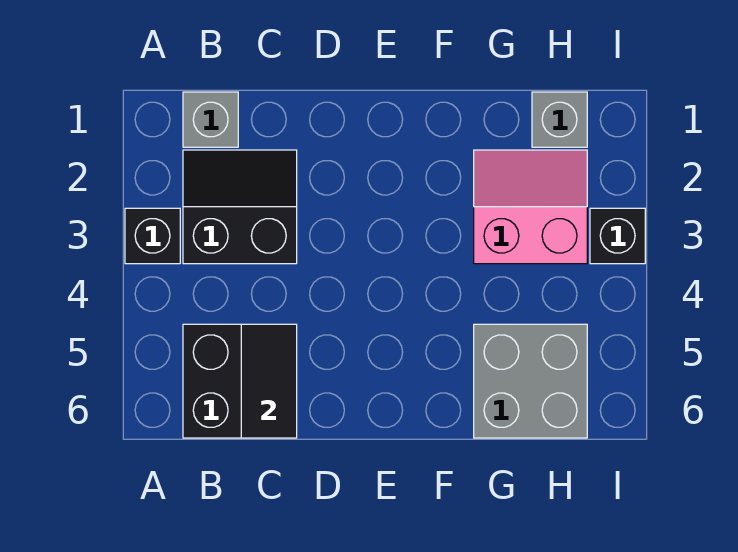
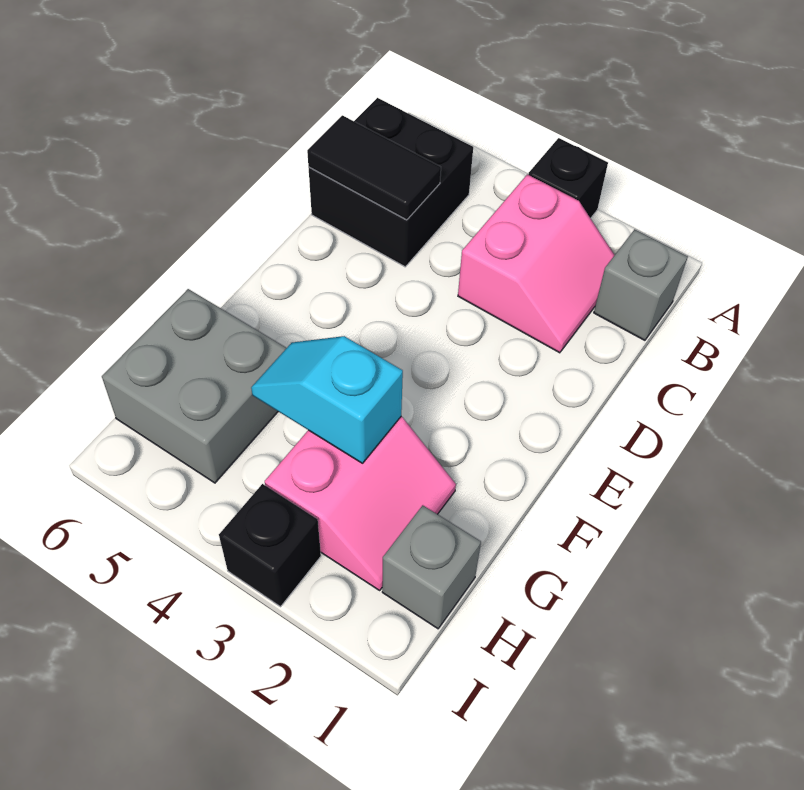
black slope B2:C3 level 1 top 3 -> pink slope B2:C3 level 1 top 3
none -> cyan slope G3:G4 level 2 top 3

